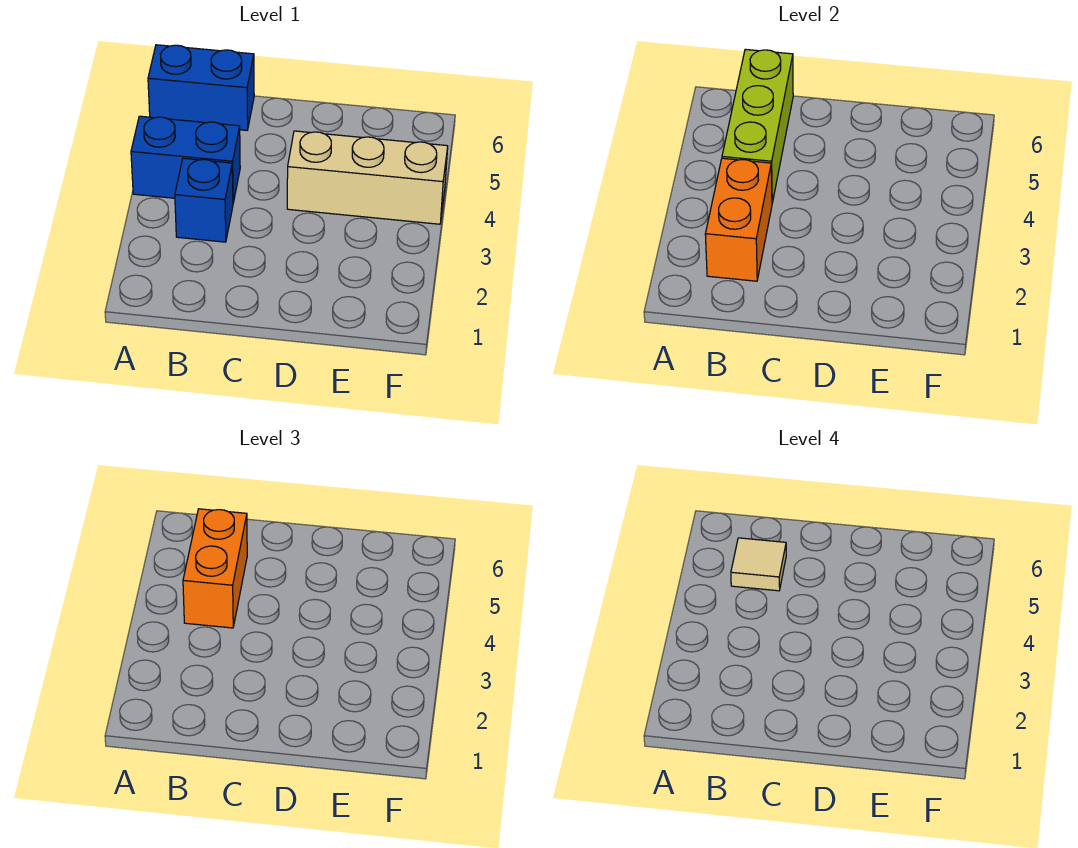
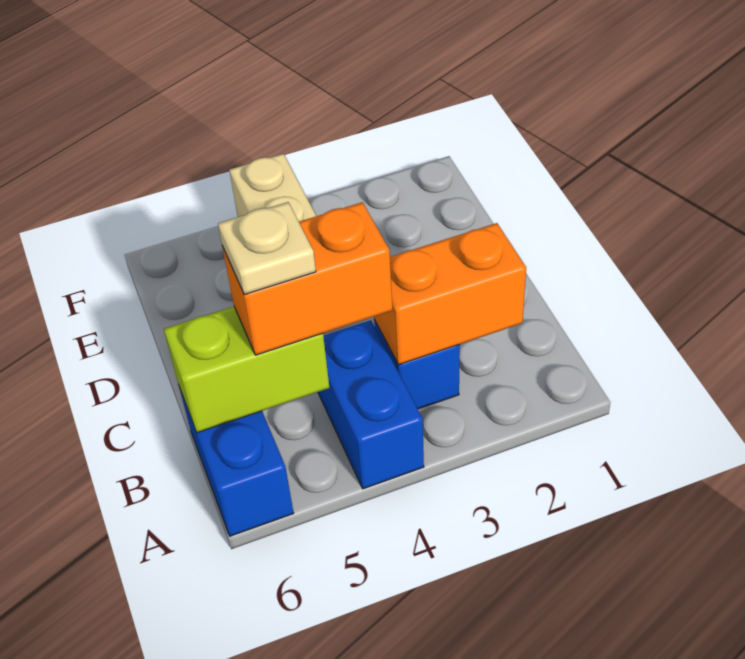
lime brick B4:B6 level 2 -> lime brick B5:B6 level 2
tan tile B5 level 4 -> tan plate B5 level 4

